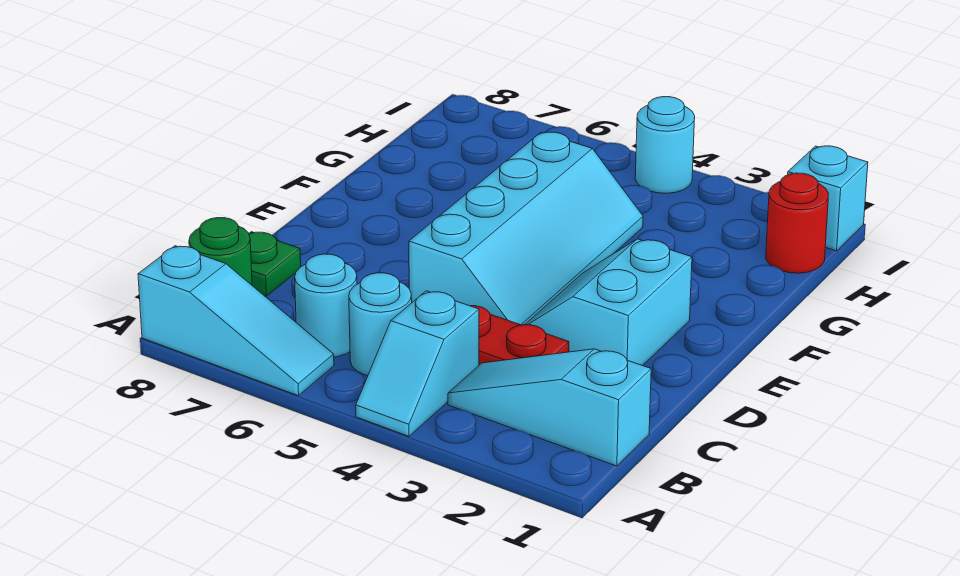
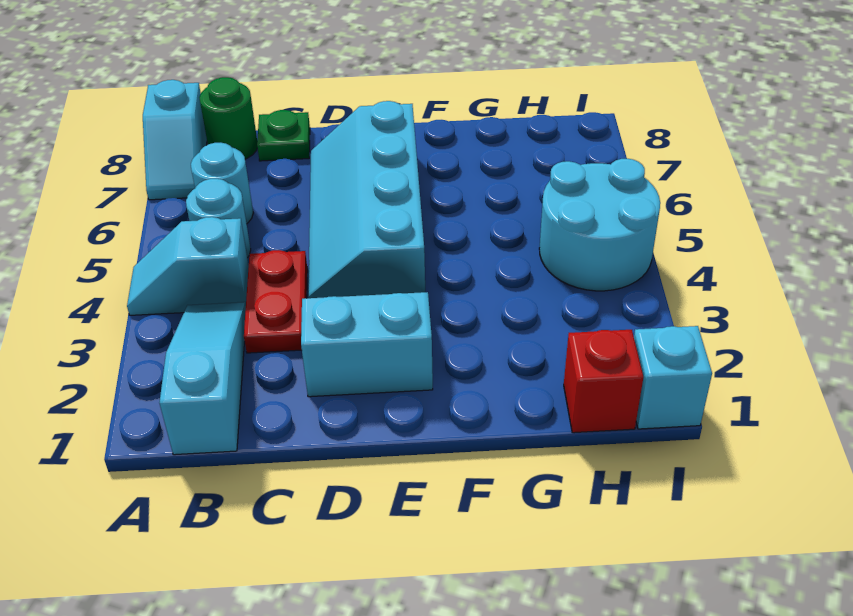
cyan slope A6:A8 level 1 top 8 -> cyan slope A7:A8 level 1 top 8
cyan slope D4:G5 level 1 top 5 -> cyan slope D4:E7 level 1 top E
red round brick H1 level 1 -> red brick H1 level 1
cyan round brick I4 level 1 -> cyan round brick H4:I5 level 1

